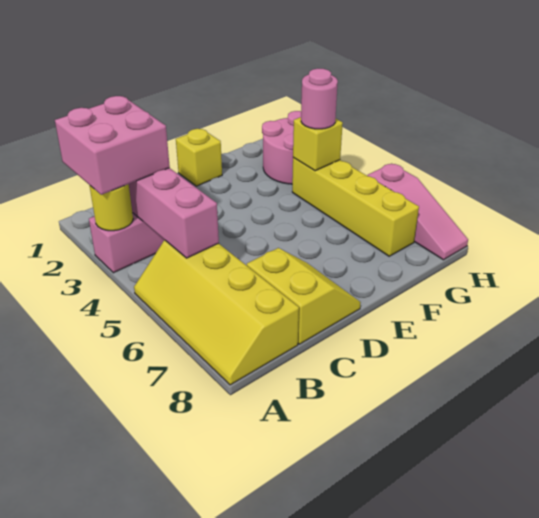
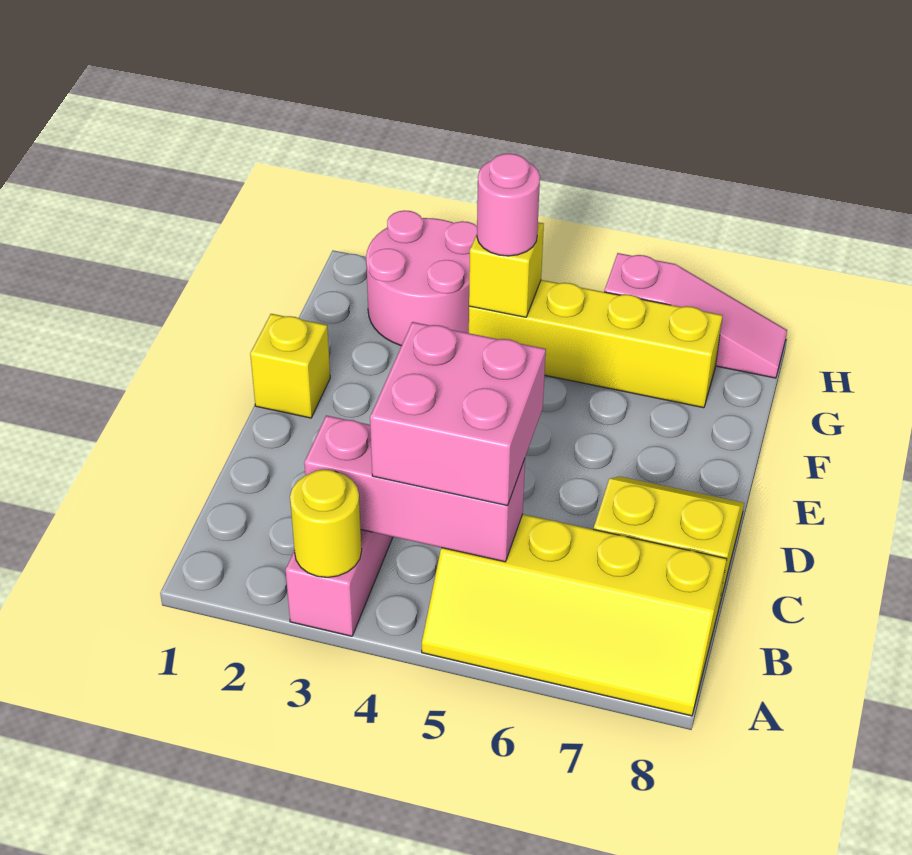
pink brick A2:B3 level 3 -> pink brick B4:C5 level 3

